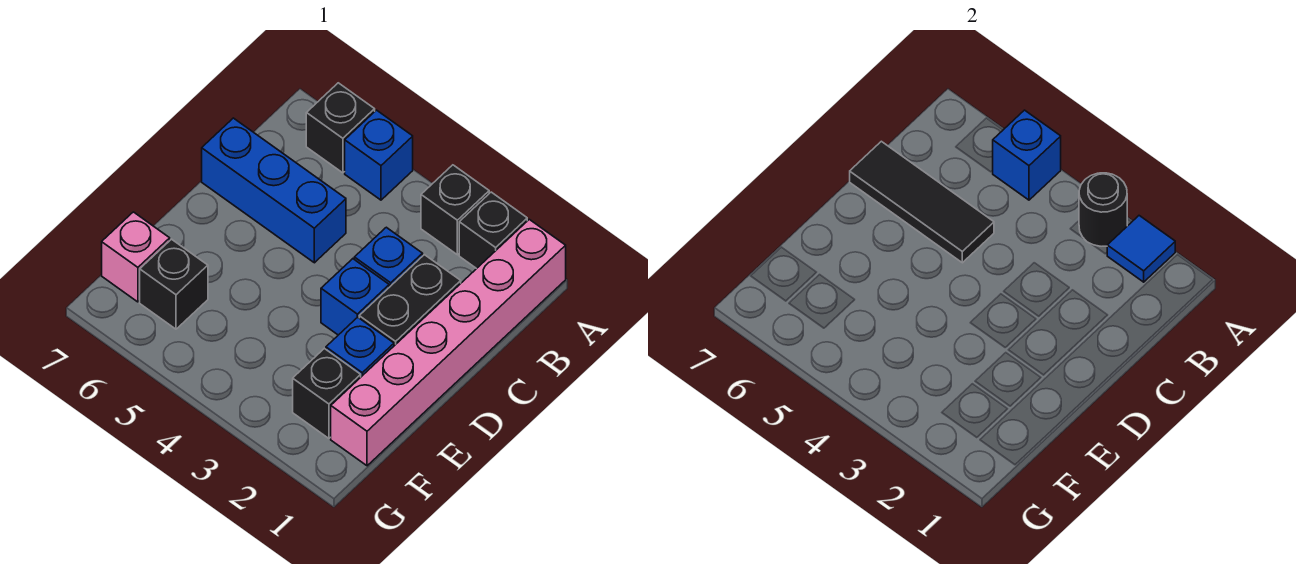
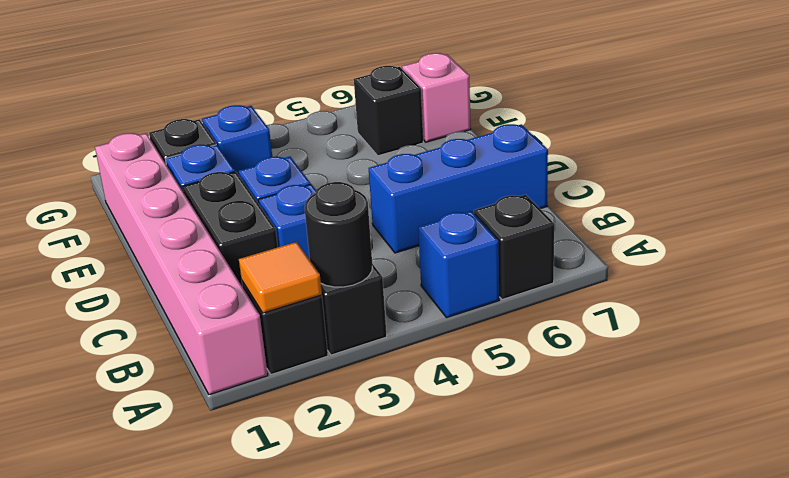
blue tile A2 level 2 -> orange tile A2 level 2
blue brick A5 level 2 -> blue brick F3 level 1
black tile C5:C7 level 2 -> none

